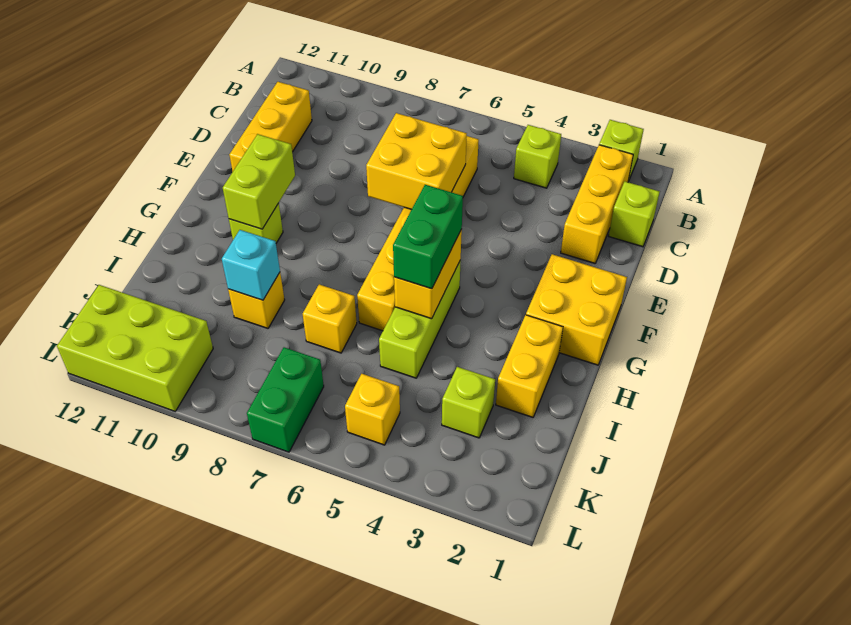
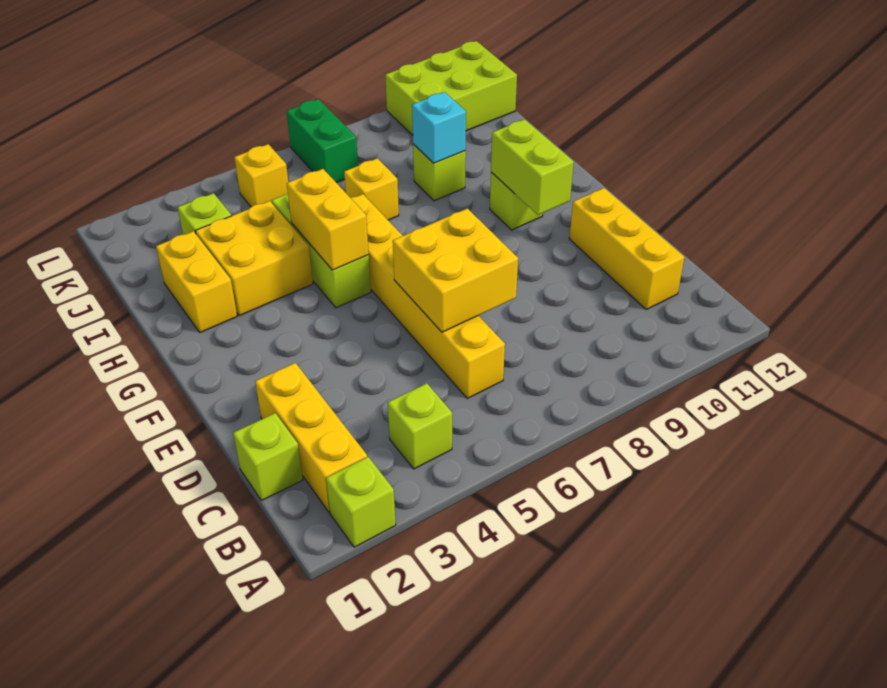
yellow brick F1:G2 level 1 -> yellow brick H3:I4 level 1
green brick G5:H5 level 3 -> none
yellow brick I9 level 1 -> lime brick I9 level 1

